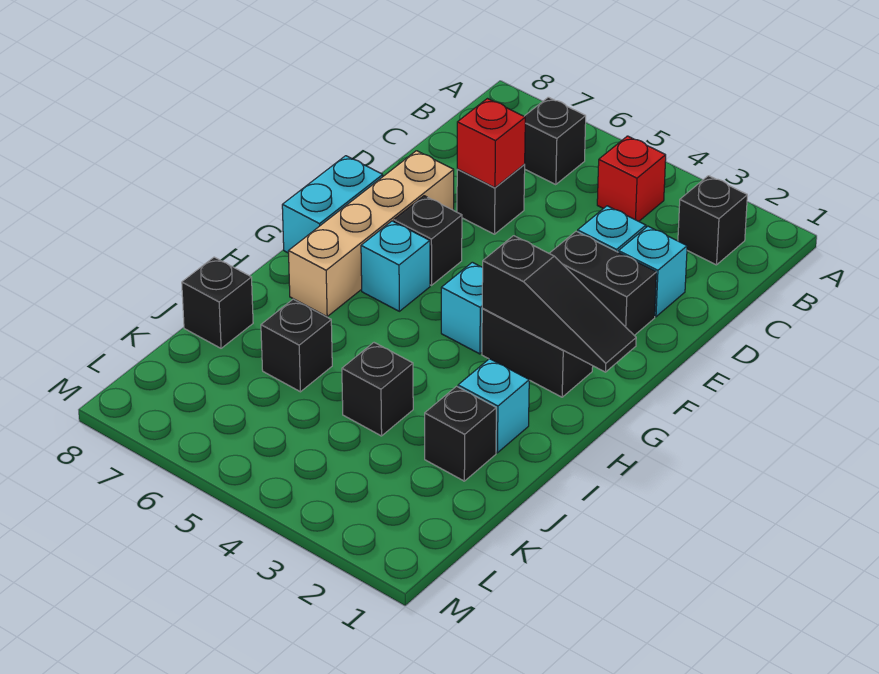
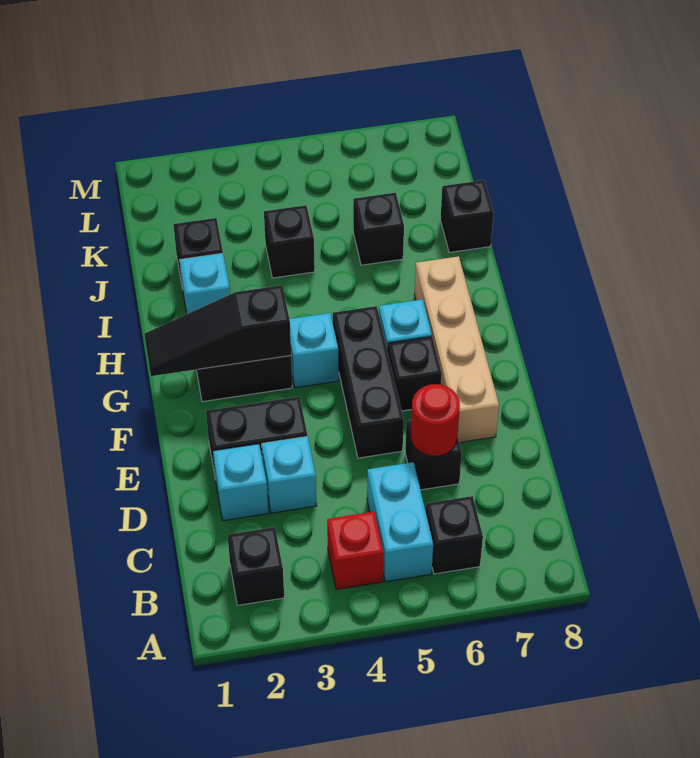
red brick D6 level 2 -> red round brick D6 level 2
none -> black brick E5:G5 level 1
cyan brick F8:G8 level 1 -> cyan brick B5:C5 level 1

